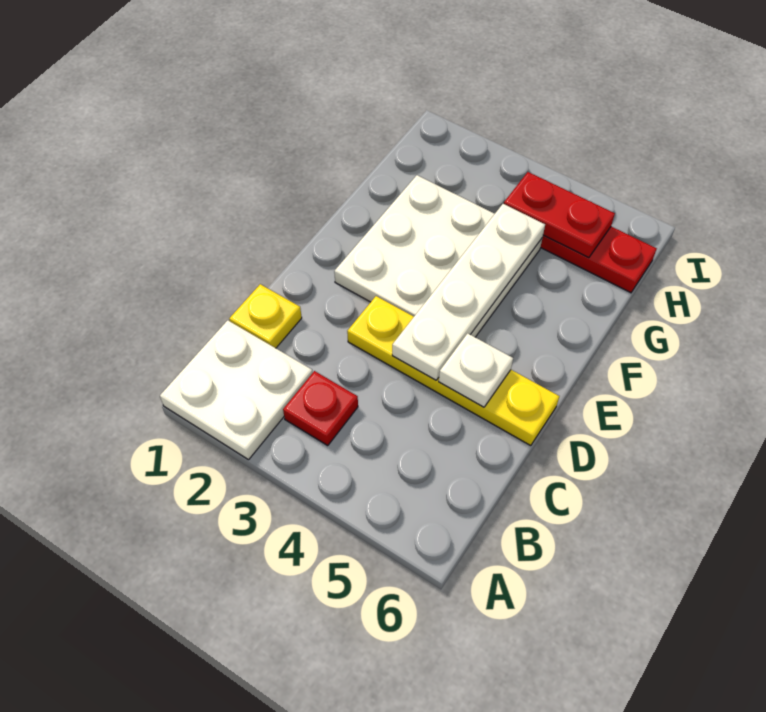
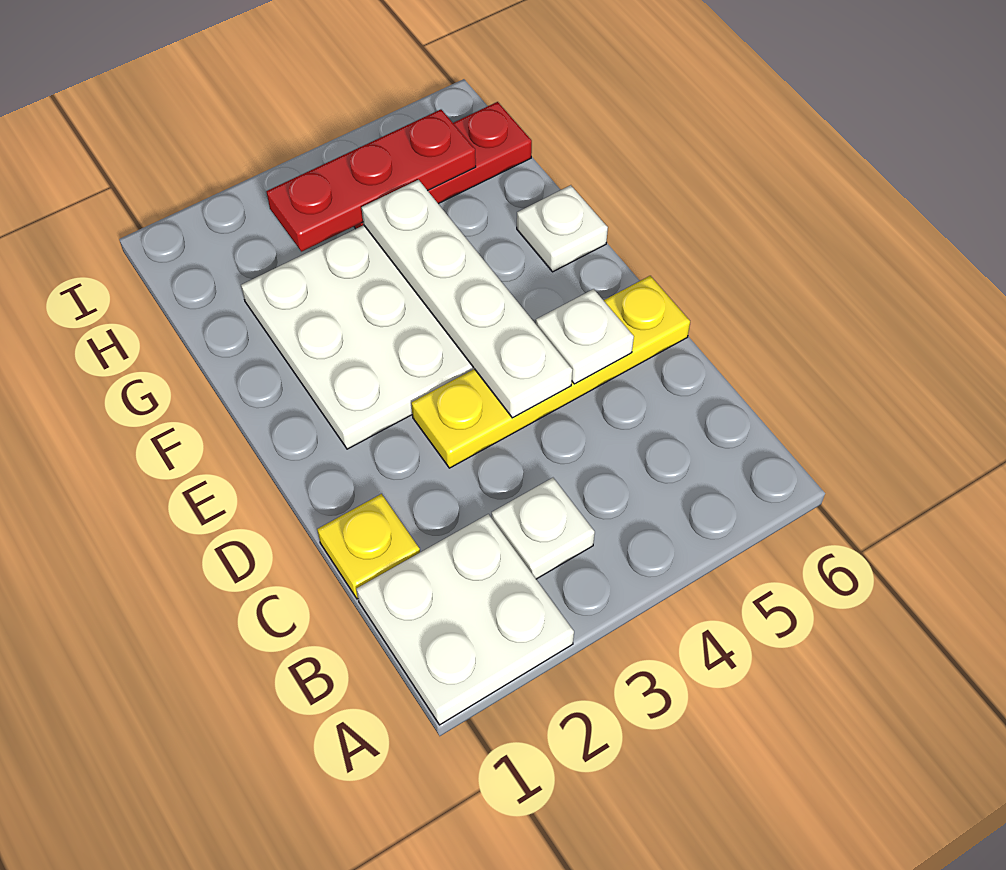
red plate B3 level 1 -> white plate B3 level 1
none -> white plate F6 level 1
red plate H4:H5 level 2 -> red plate H3:H5 level 2

